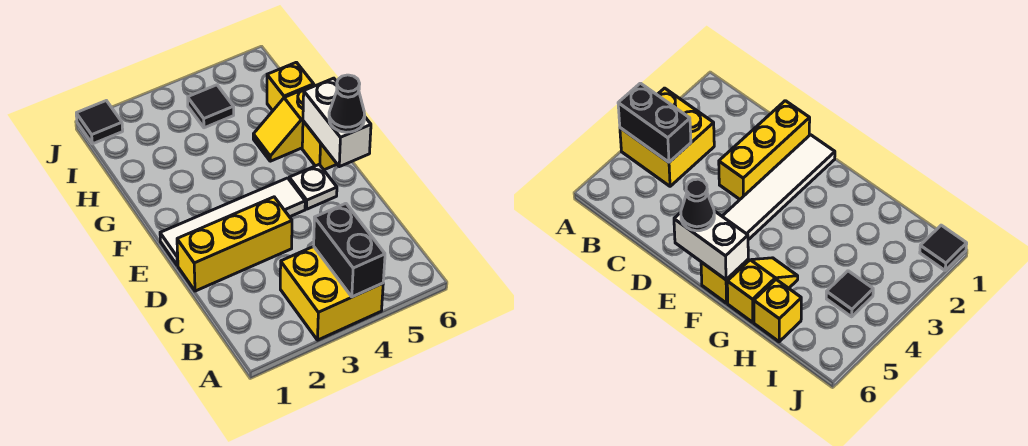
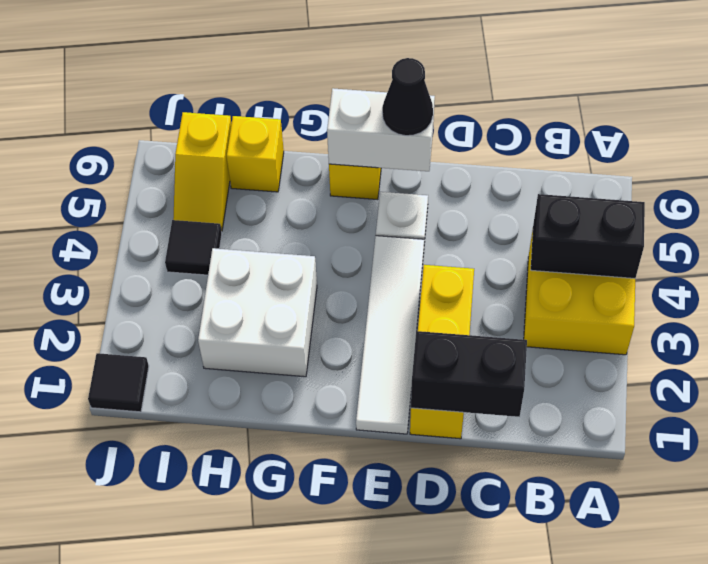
none -> black brick C1:D1 level 2
none -> white brick G2:H3 level 1
yellow slope G5:G6 level 1 top 6 -> yellow slope I5:I6 level 1 top 6

